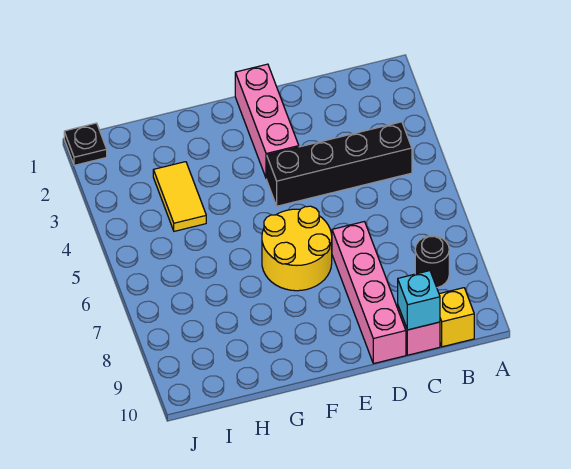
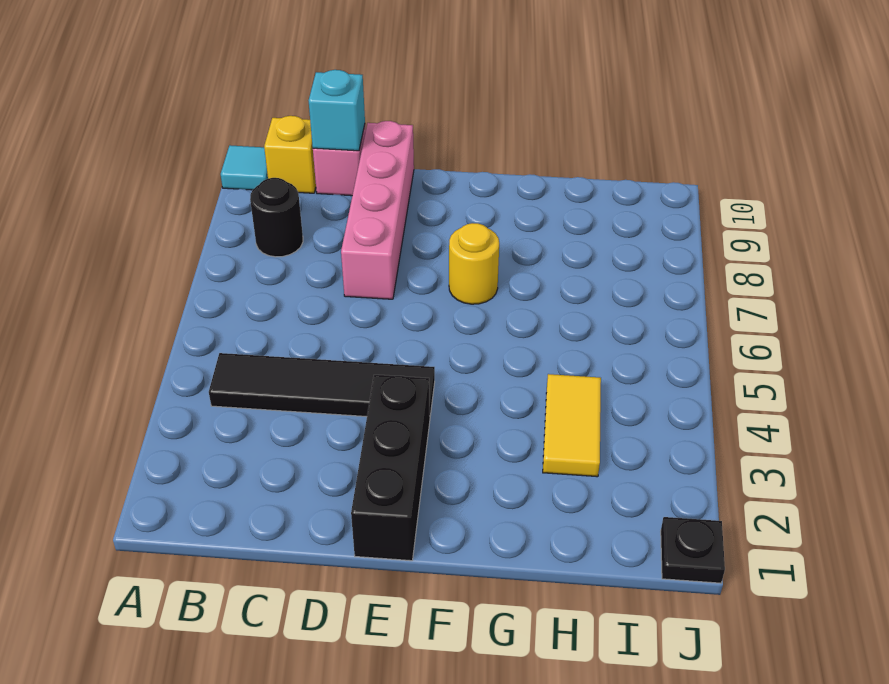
none -> cyan tile A10 level 1
black brick B4:E4 level 1 -> black tile B4:E4 level 1
pink brick E1:E3 level 1 -> black brick E1:E3 level 1
yellow round brick E6:F7 level 1 -> yellow round brick F7 level 1

